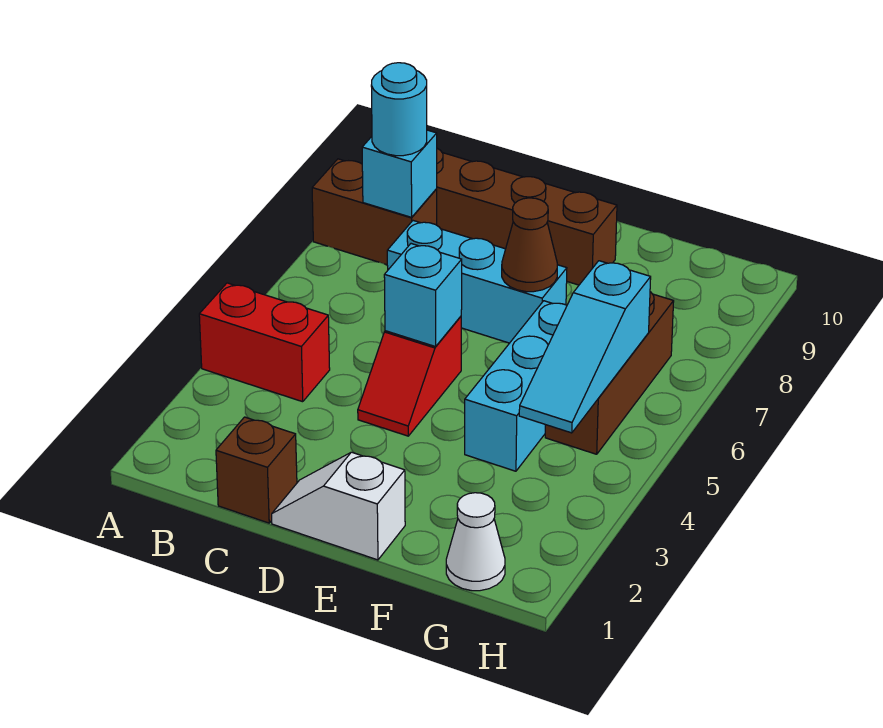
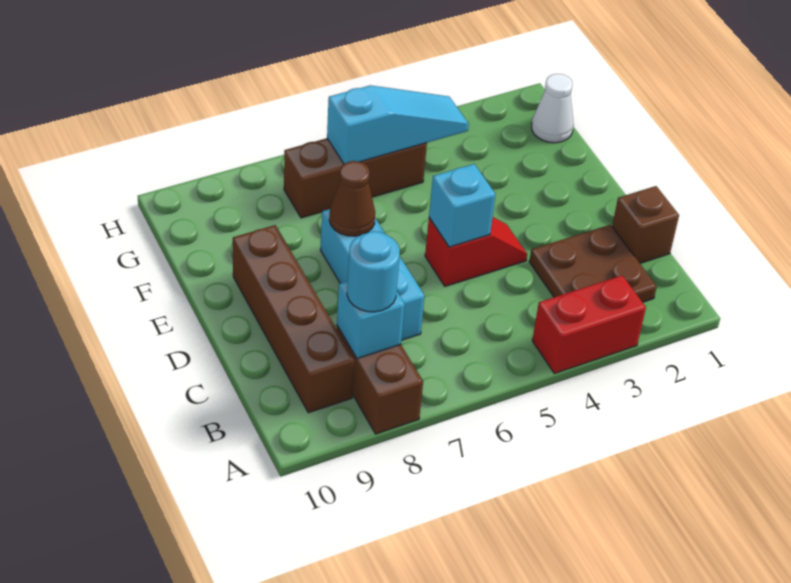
red brick A4:B4 level 1 -> red brick A3:A4 level 1
none -> brown plate B2:C3 level 1
white slope D1:E1 level 1 top E -> none
cyan brick F4:F6 level 1 -> none

